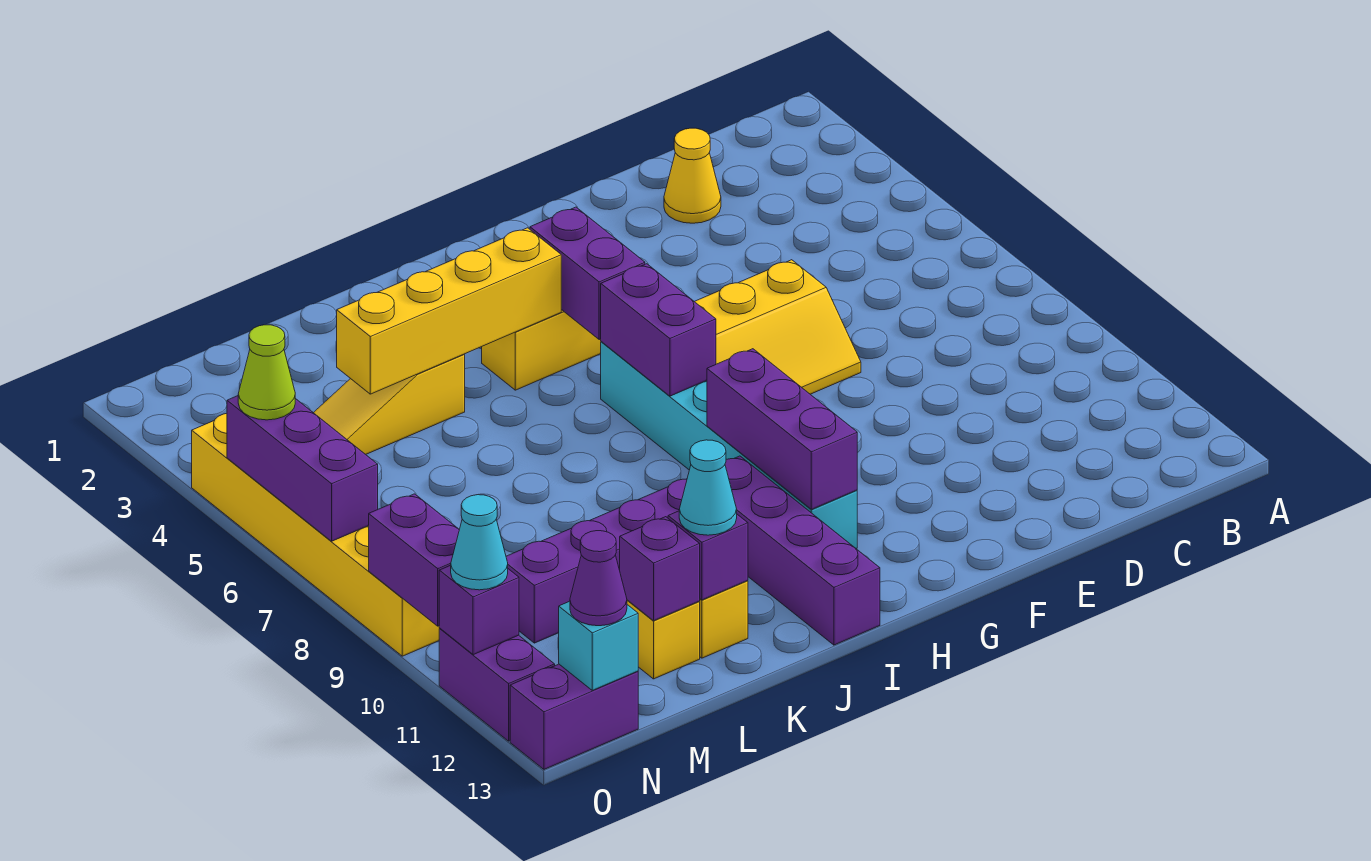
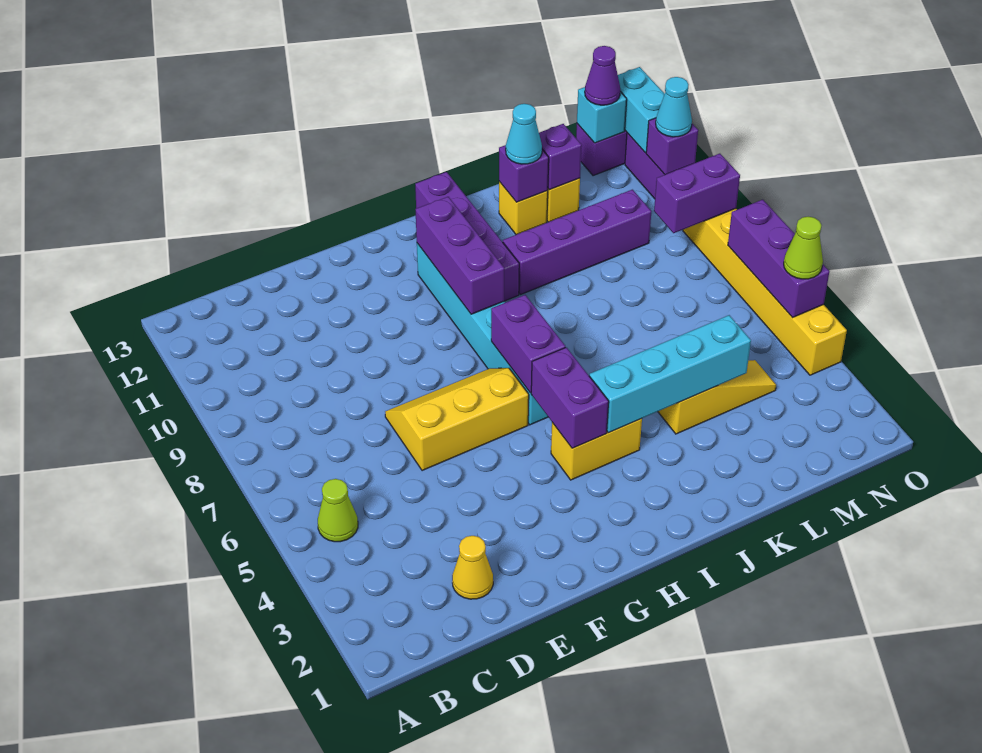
none -> lime cone B5 level 1
yellow brick I4:L4 level 2 -> cyan brick I4:L4 level 2
purple brick O9:O10 level 2 -> purple brick N9:O9 level 2
none -> cyan brick O12:O13 level 2

